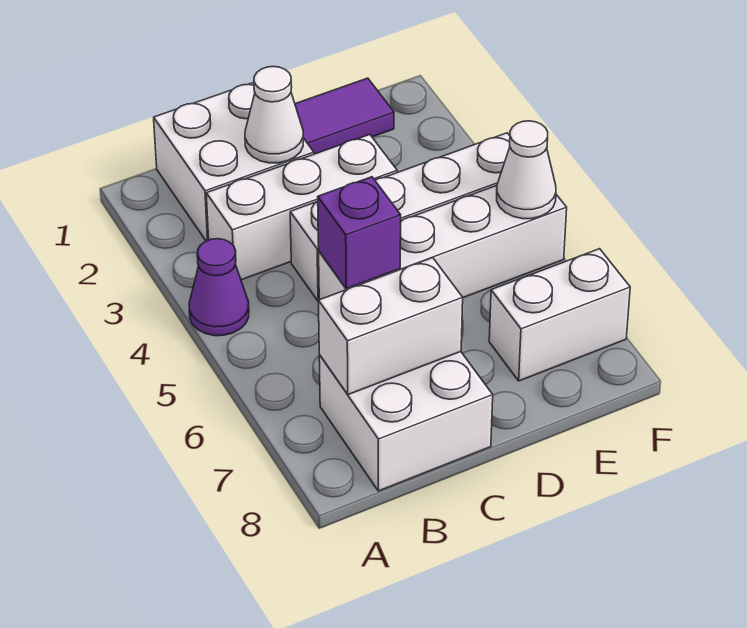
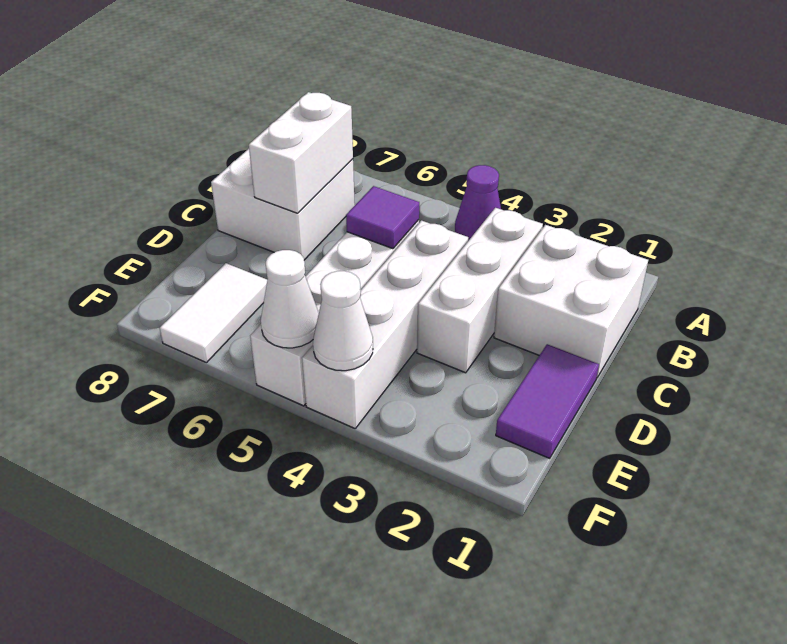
white cone C2 level 2 -> white cone F4 level 2
purple brick C5 level 2 -> purple tile C5 level 2
white brick E7:F7 level 1 -> white tile E7:F7 level 1

